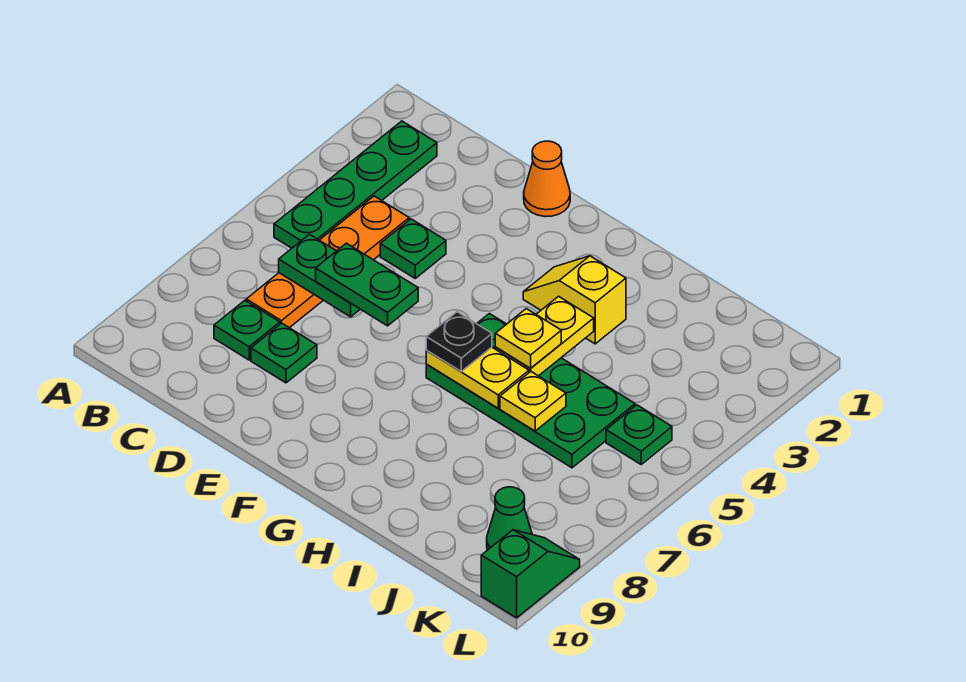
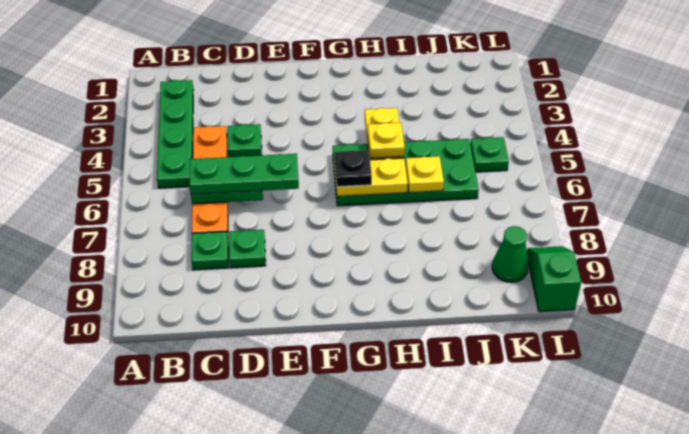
green plate D6:E6 level 3 -> green plate C6:E6 level 3
orange cone E1 level 1 -> none
yellow slope G3:H3 level 1 top H -> none

